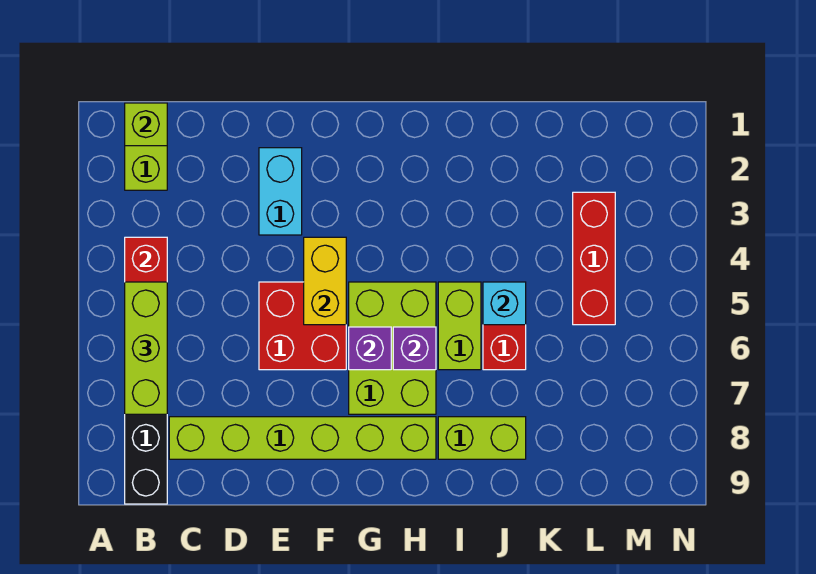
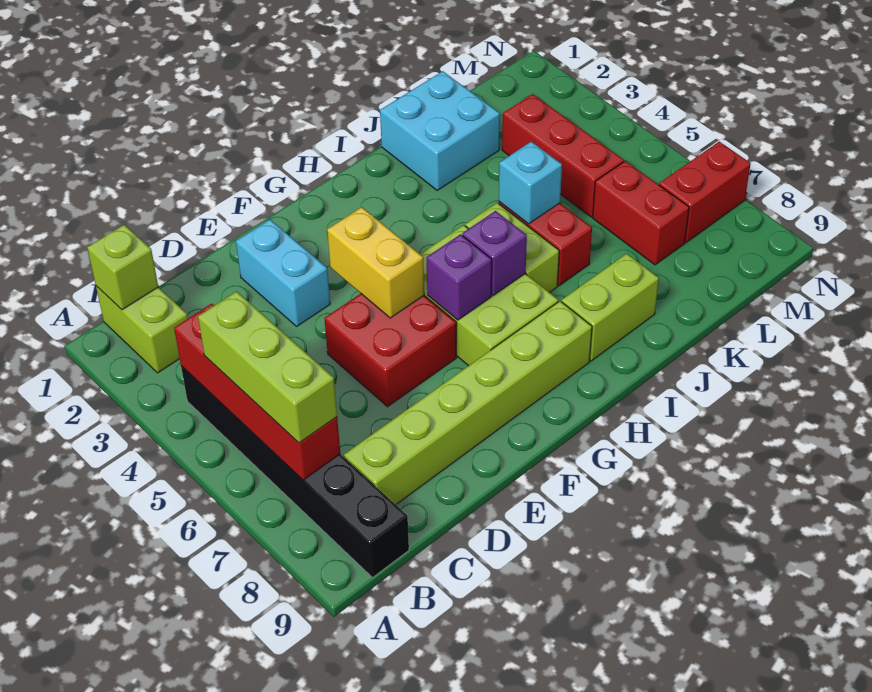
none -> cyan brick J1:K2 level 1
none -> red brick L6:L7 level 1
none -> red brick M7:N7 level 1

